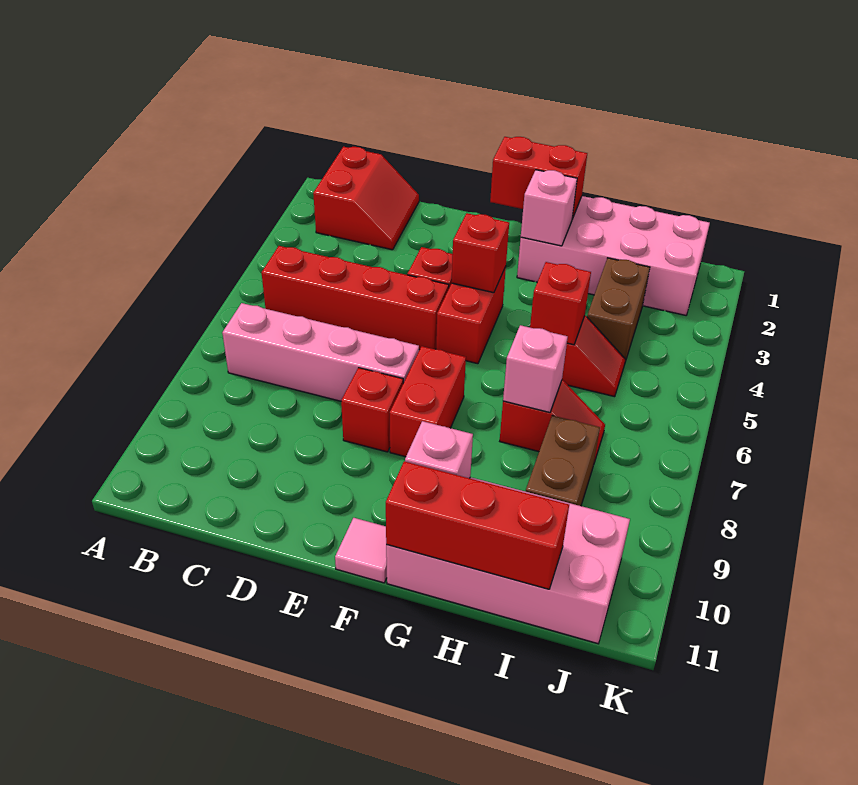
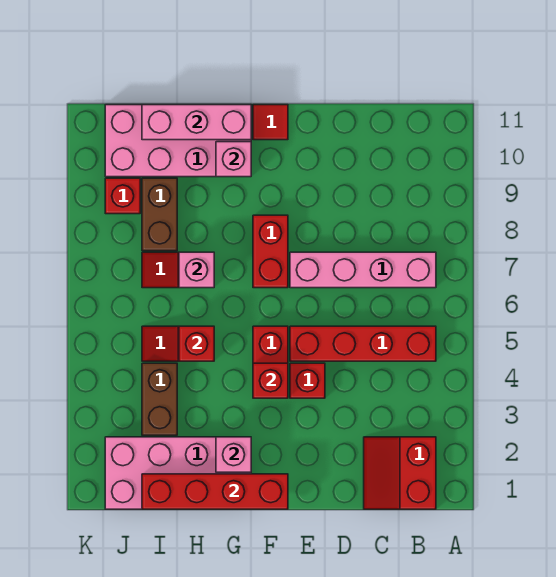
red brick E8 level 1 -> red brick J9 level 1
red brick F1:G1 level 2 -> red brick F1:I1 level 2
pink tile F11 level 1 -> red tile F11 level 1
red brick G11:I11 level 2 -> pink brick G11:I11 level 2

